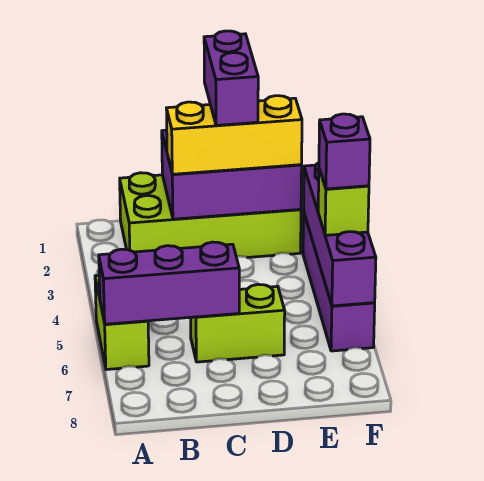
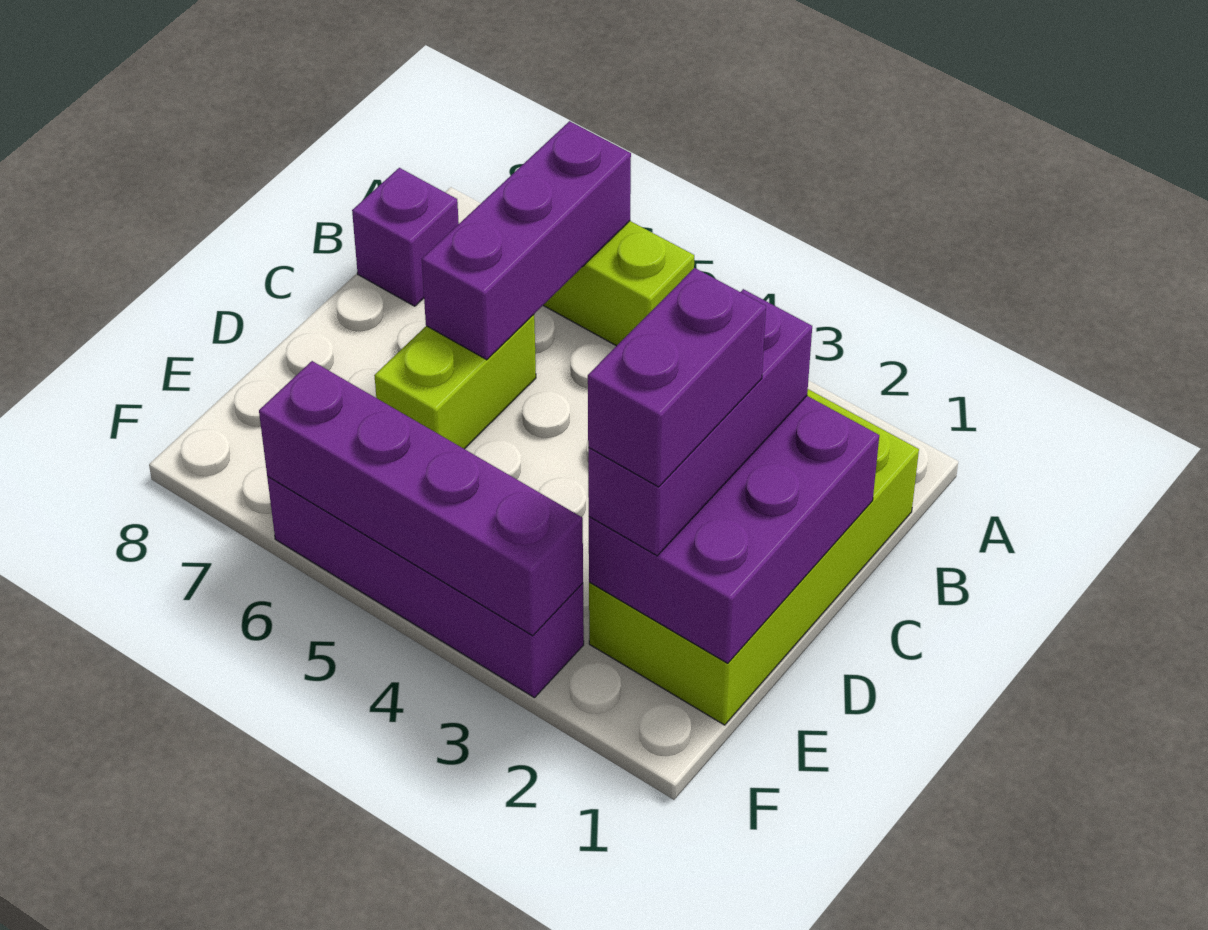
yellow brick C2:E2 level 3 -> purple brick C2:E2 level 3
purple brick D1:D2 level 4 -> purple brick D2:E2 level 4
lime brick F5 level 3 -> none
purple brick F5 level 4 -> purple brick B8 level 1

